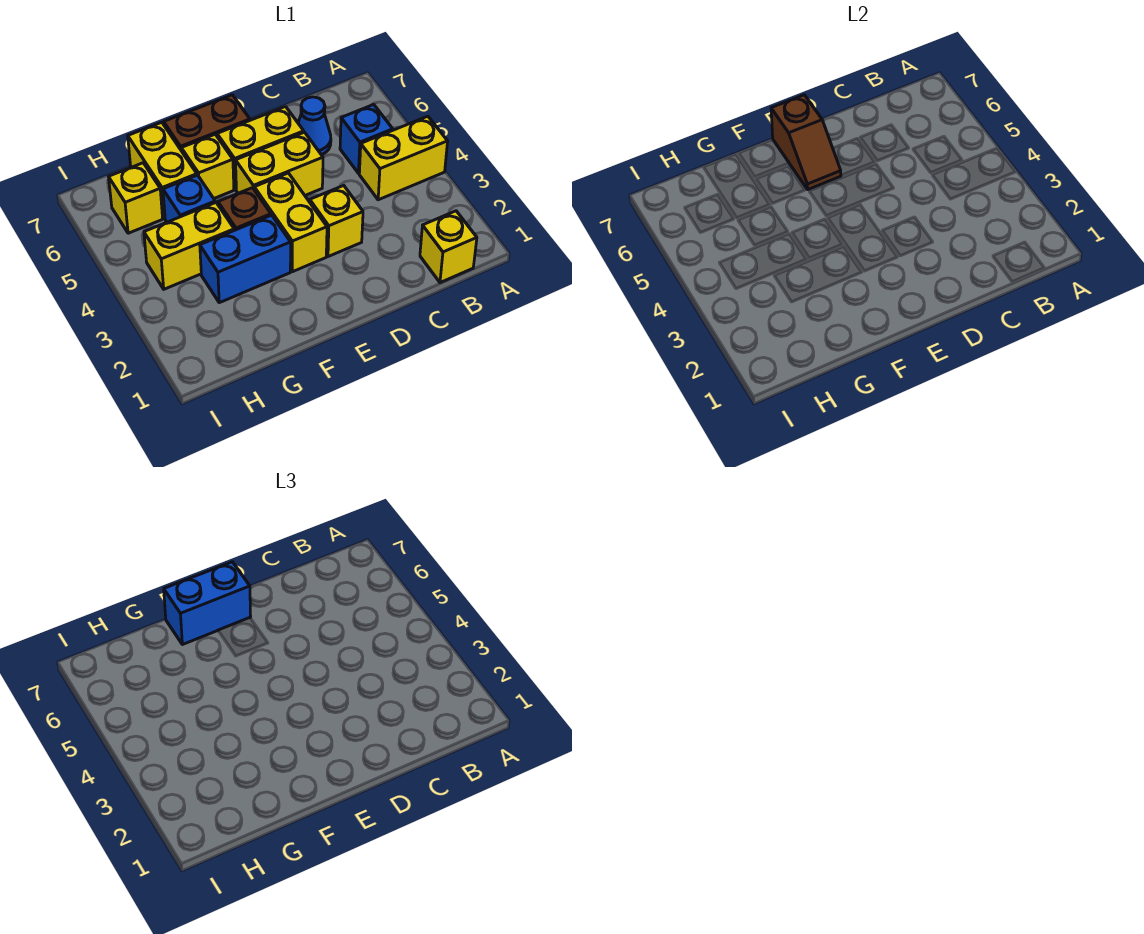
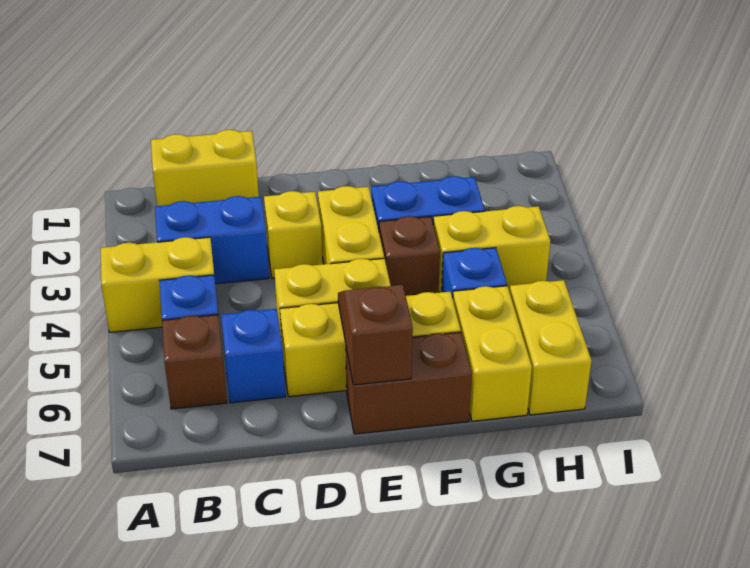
yellow brick B1 level 1 -> yellow brick B1:C1 level 1
none -> brown brick B6 level 1
blue cone C6 level 1 -> blue brick C6 level 1
blue brick E7:F7 level 3 -> blue brick B3:C3 level 1
yellow brick H6 level 1 -> yellow brick H6:H7 level 1

